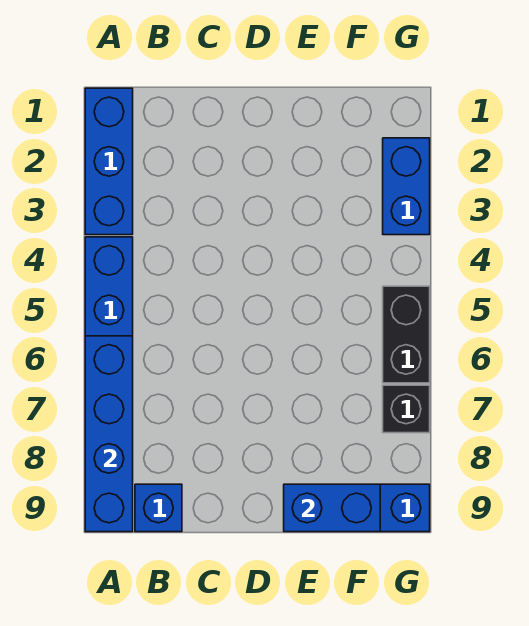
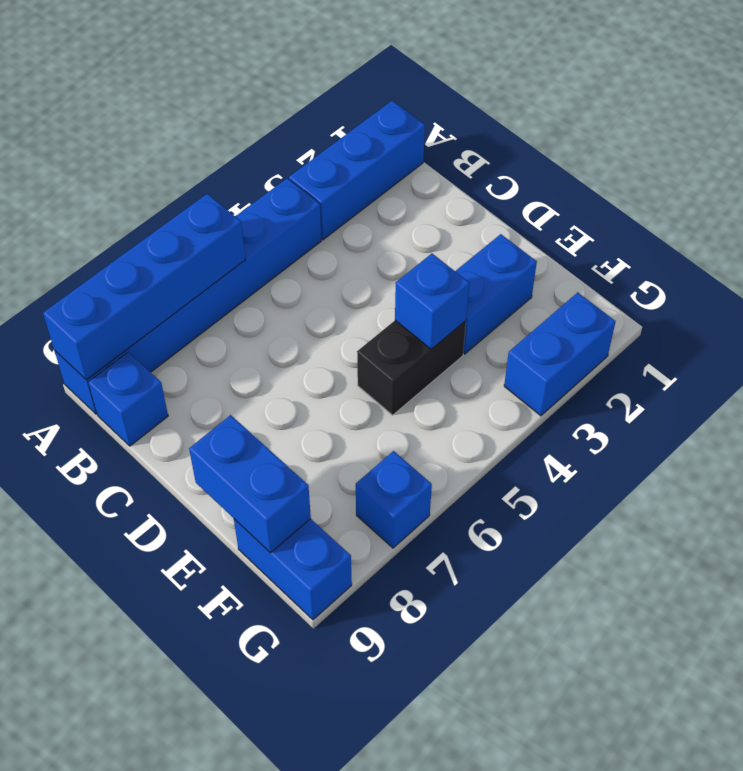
none -> blue brick E2:E3 level 1
none -> blue brick E4 level 2
black brick G5:G6 level 1 -> black brick E4:E5 level 1
black brick G7 level 1 -> blue brick G7 level 1

